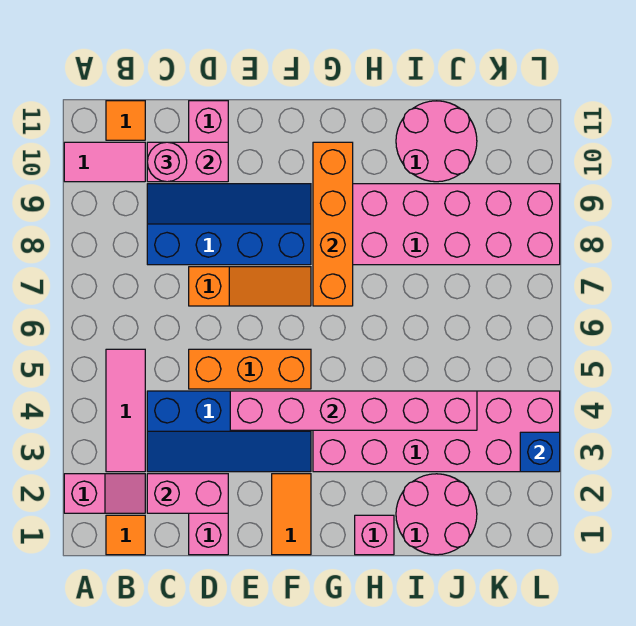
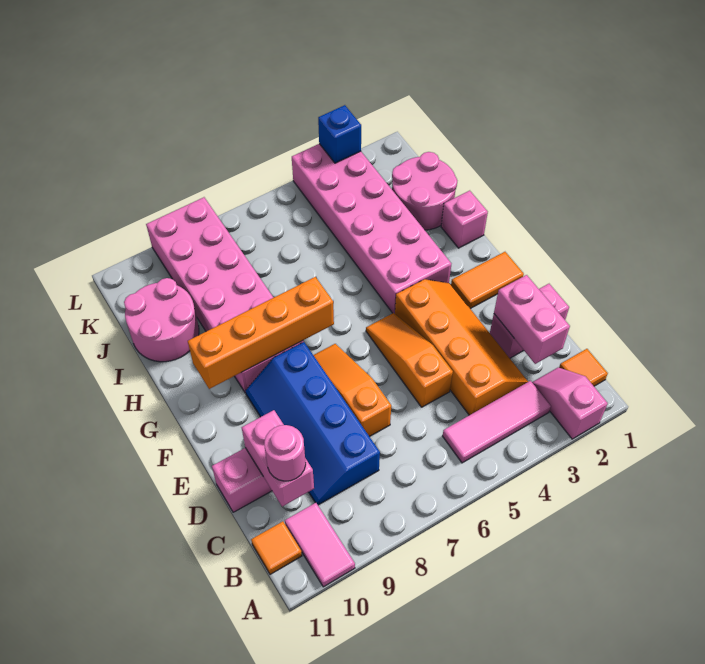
blue slope C3:F4 level 1 top 4 -> orange slope C3:F4 level 1 top 4
orange brick D5:F5 level 1 -> orange slope D5:F5 level 1 top D
pink brick E4:J4 level 2 -> none

